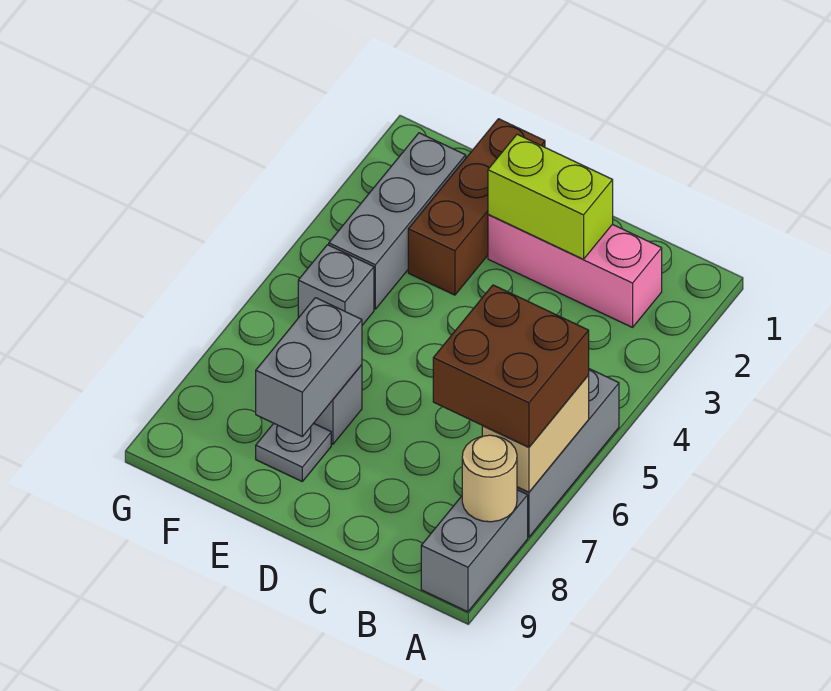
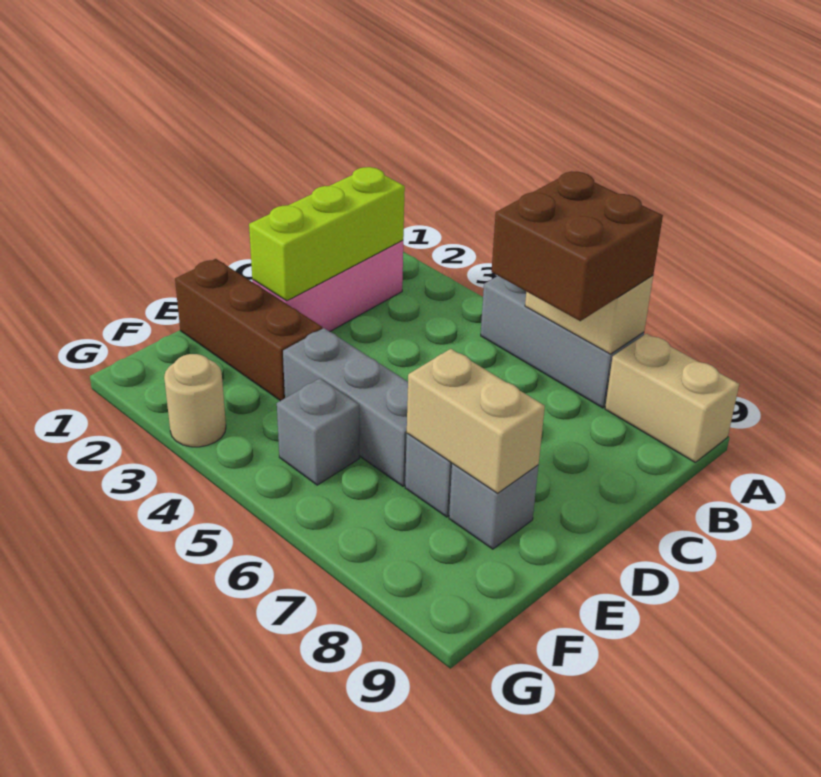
grey brick A8:A9 level 1 -> tan brick A8:A9 level 1
tan round brick A8 level 2 -> tan round brick G3 level 1
lime brick C2:D2 level 2 -> lime brick B2:D2 level 2
grey brick E7:E8 level 2 -> tan brick E7:E8 level 2
grey plate E8 level 1 -> grey brick E8 level 1
grey brick F2:F4 level 1 -> grey brick E4:E6 level 1

